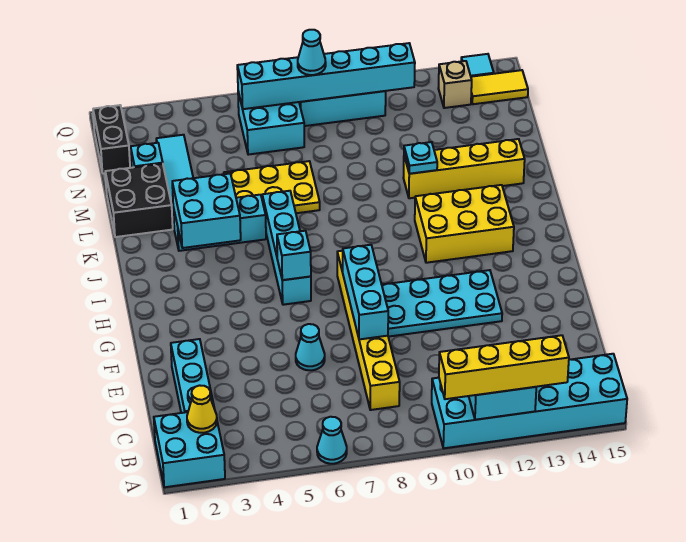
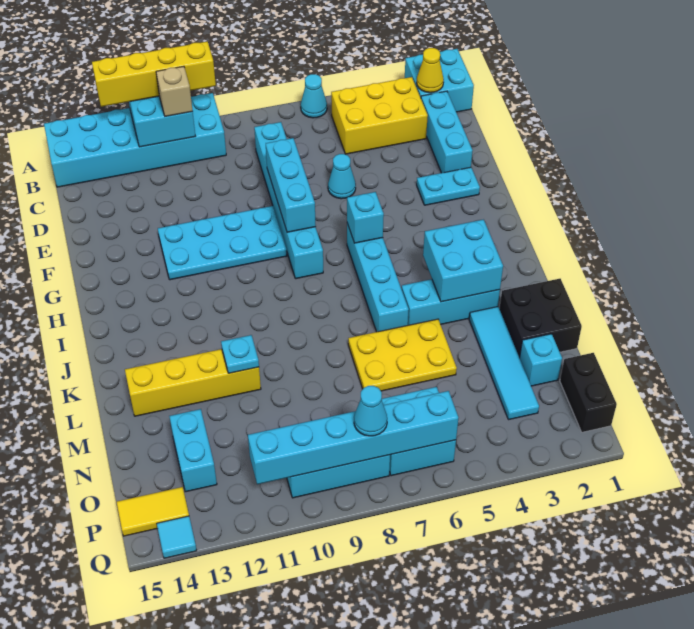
yellow brick C8:H8 level 1 -> cyan brick C8:H8 level 1
none -> cyan plate F2:F3 level 1
yellow brick I11:J13 level 1 -> yellow brick B3:C5 level 1
none -> cyan brick N13:O13 level 1
tan brick P13 level 1 -> tan brick B11 level 3

